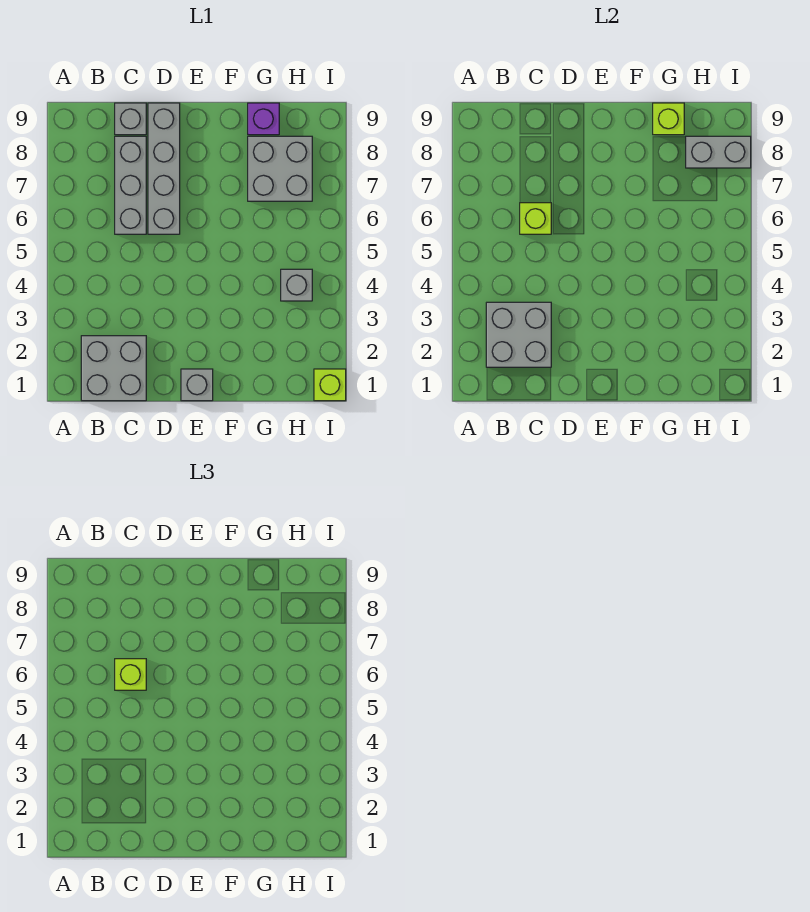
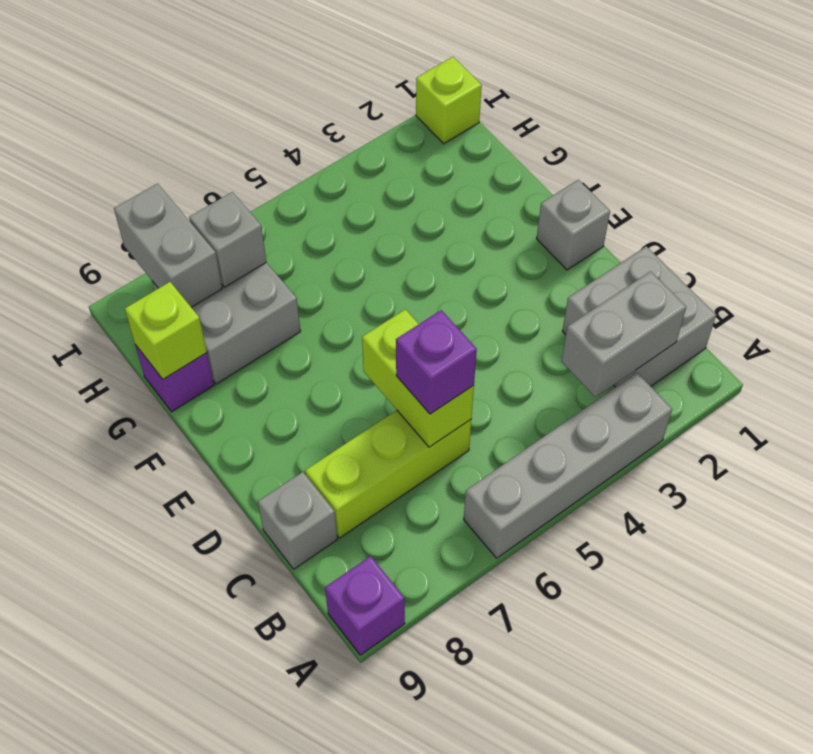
none -> purple brick A9 level 1
grey brick B2:C3 level 2 -> grey brick B2:B3 level 2
grey brick C6:C8 level 1 -> lime brick C6:C8 level 1
lime brick C6 level 2 -> lime brick C6:D6 level 2
lime brick C6 level 3 -> purple brick C6 level 3
grey brick D6:D9 level 1 -> grey brick A3:A6 level 1
grey brick H4 level 1 -> grey brick H7 level 2

